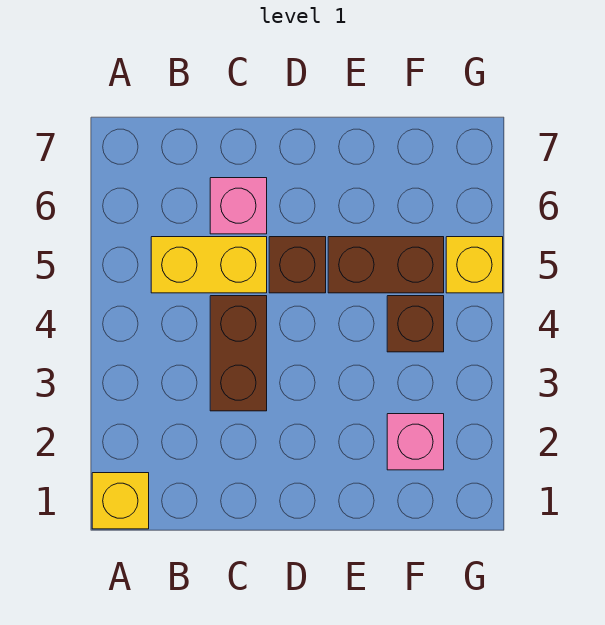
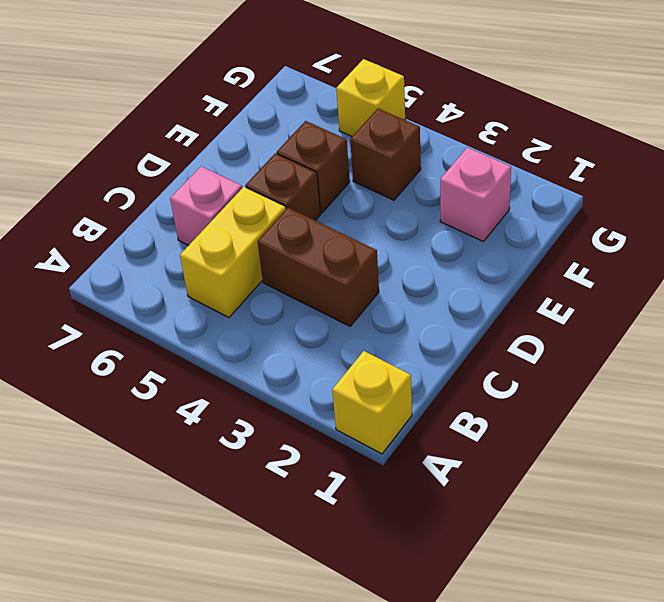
brown brick E5:F5 level 1 -> brown brick E5 level 1

